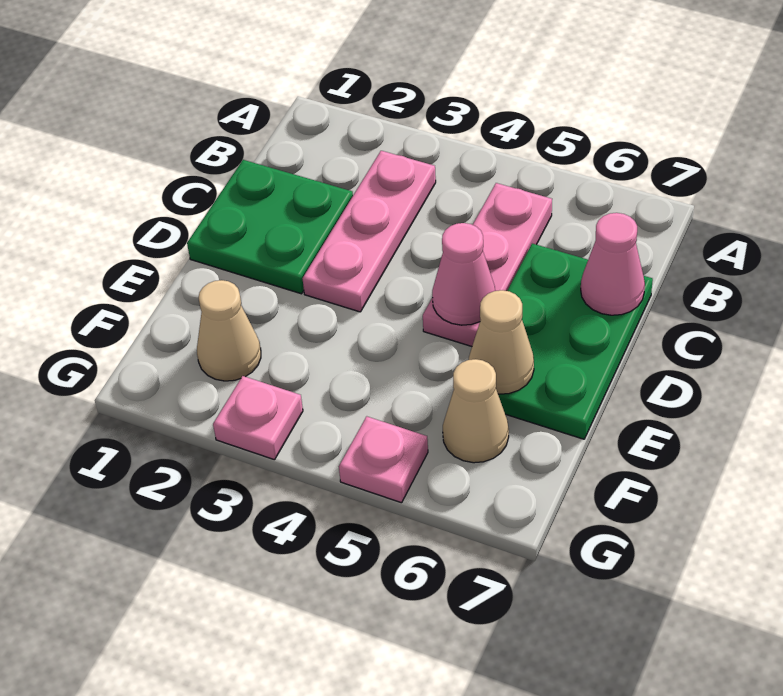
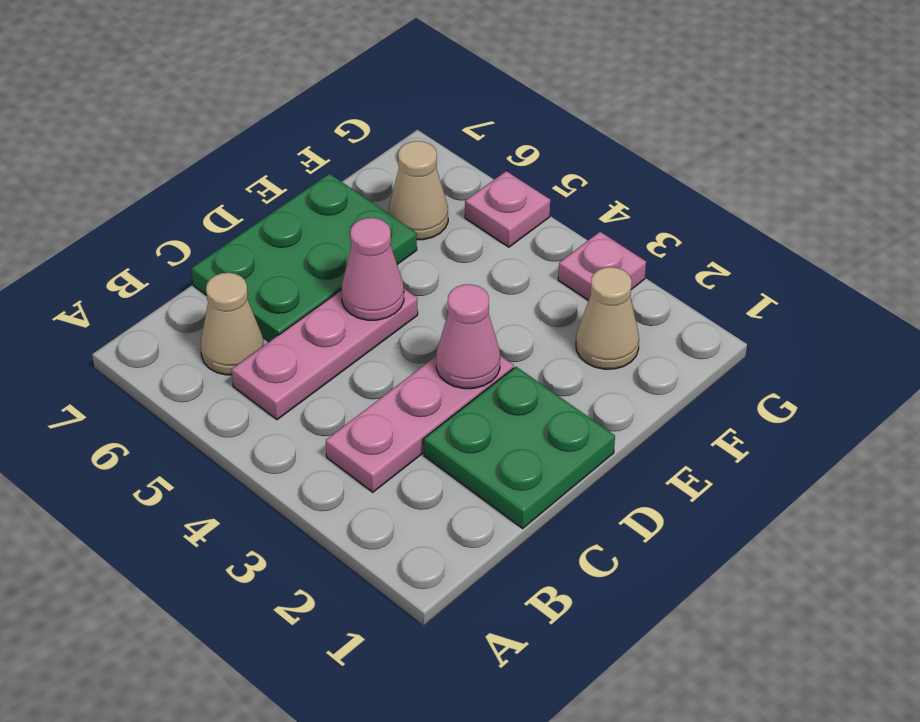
pink cone C7 level 2 -> pink cone D3 level 2
tan cone E6 level 2 -> tan cone B6 level 1

